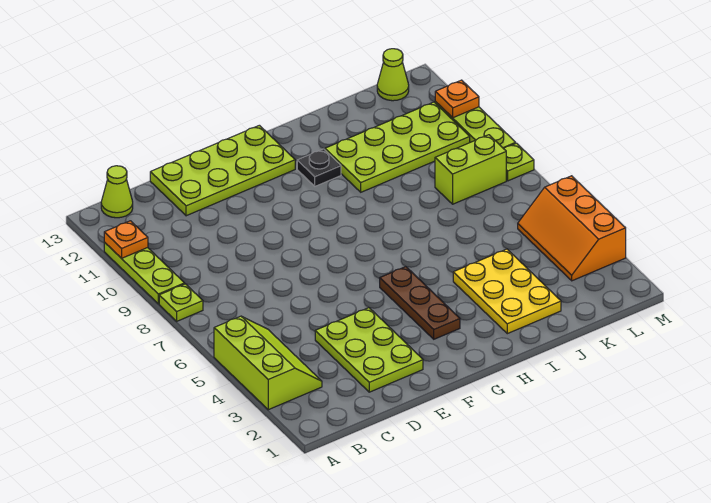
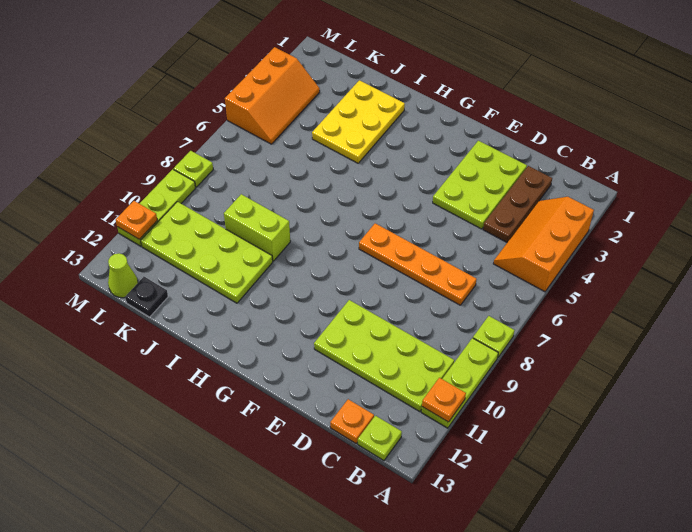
lime slope A3:B5 level 1 top A -> orange slope A3:B5 level 1 top A
lime cone B13 level 1 -> lime plate B13 level 1
none -> orange plate C7:F7 level 1
none -> orange plate C13 level 1
lime plate D12:G13 level 1 -> lime plate B10:E11 level 1
brown plate G3:G5 level 1 -> brown plate C2:C4 level 1
black plate H11 level 1 -> black plate K13 level 1
lime brick K8:L8 level 1 -> lime brick I9:J9 level 1

